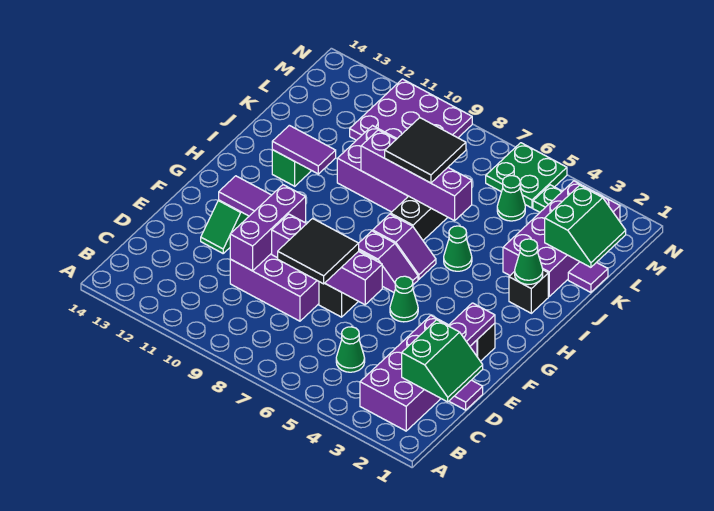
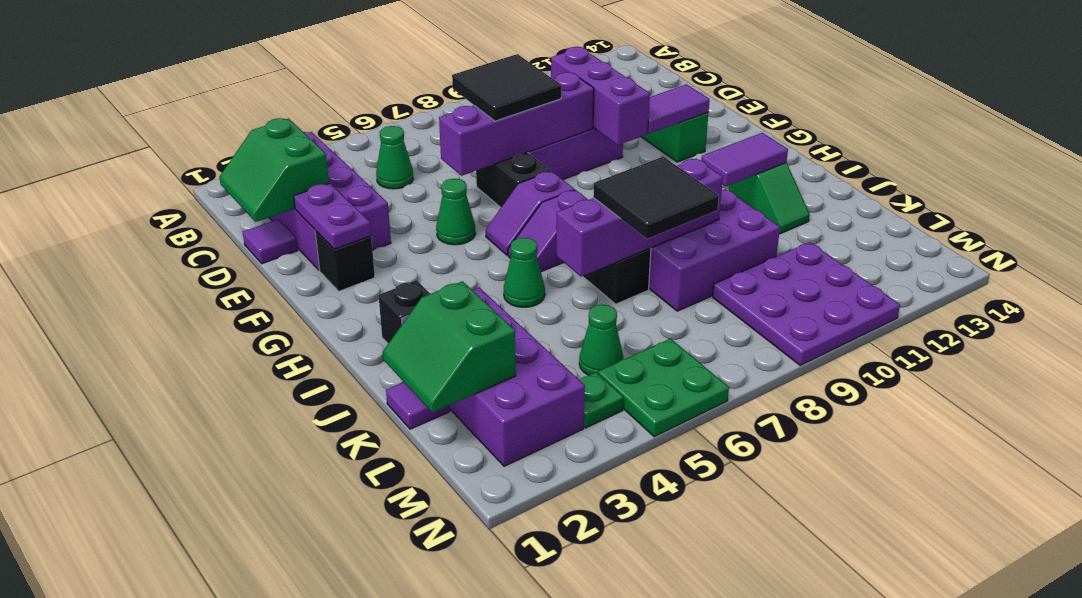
green cone I2 level 2 -> none

